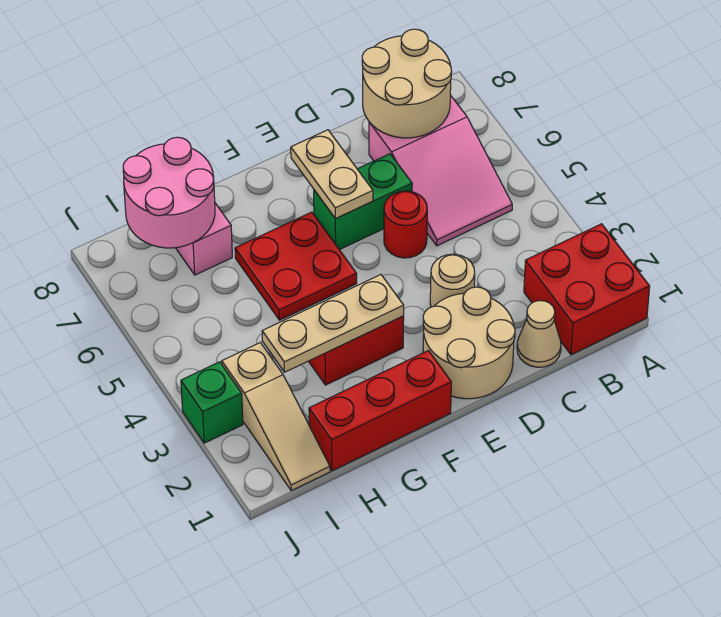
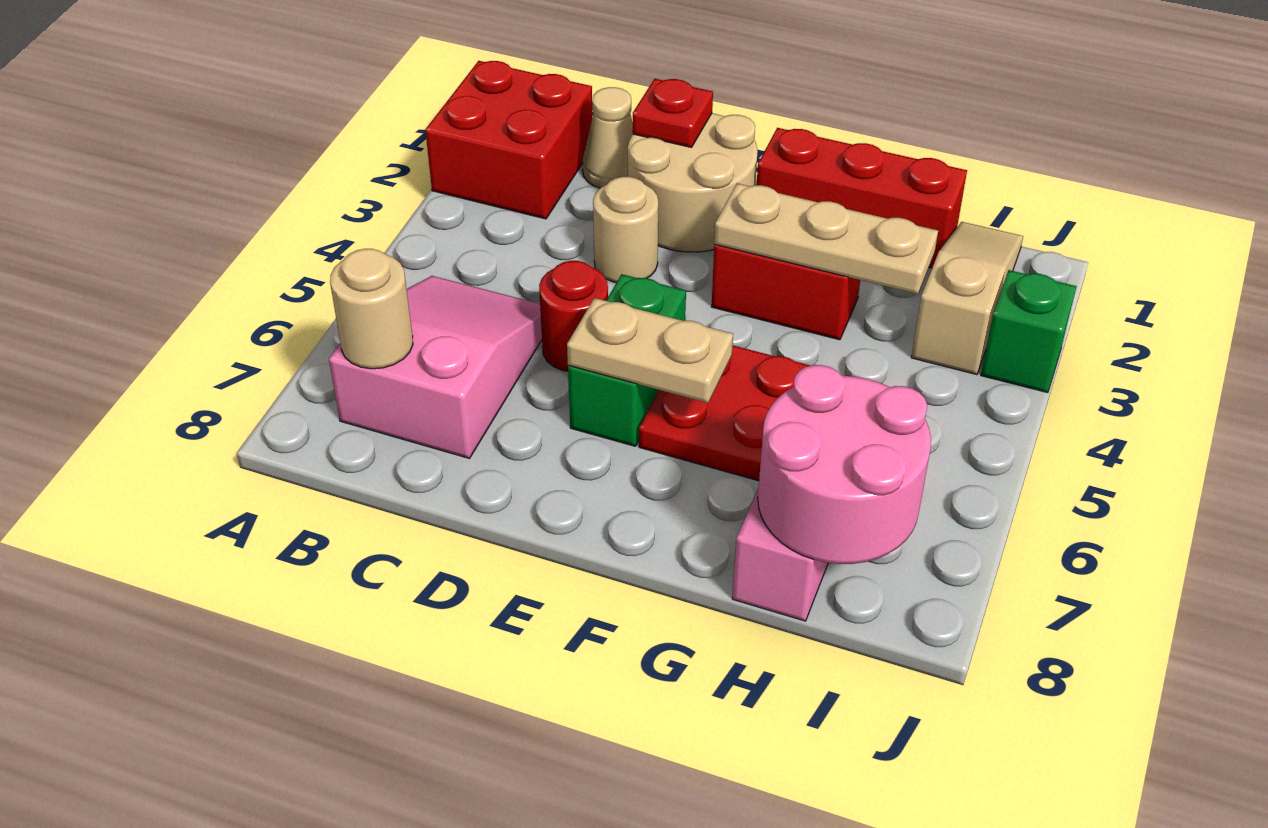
tan round brick B7:C8 level 2 -> tan round brick B7 level 2
none -> red plate D1 level 2
green brick D6:E6 level 1 -> green brick E5:E6 level 1
tan plate E6:E7 level 2 -> tan plate E6:F6 level 2

